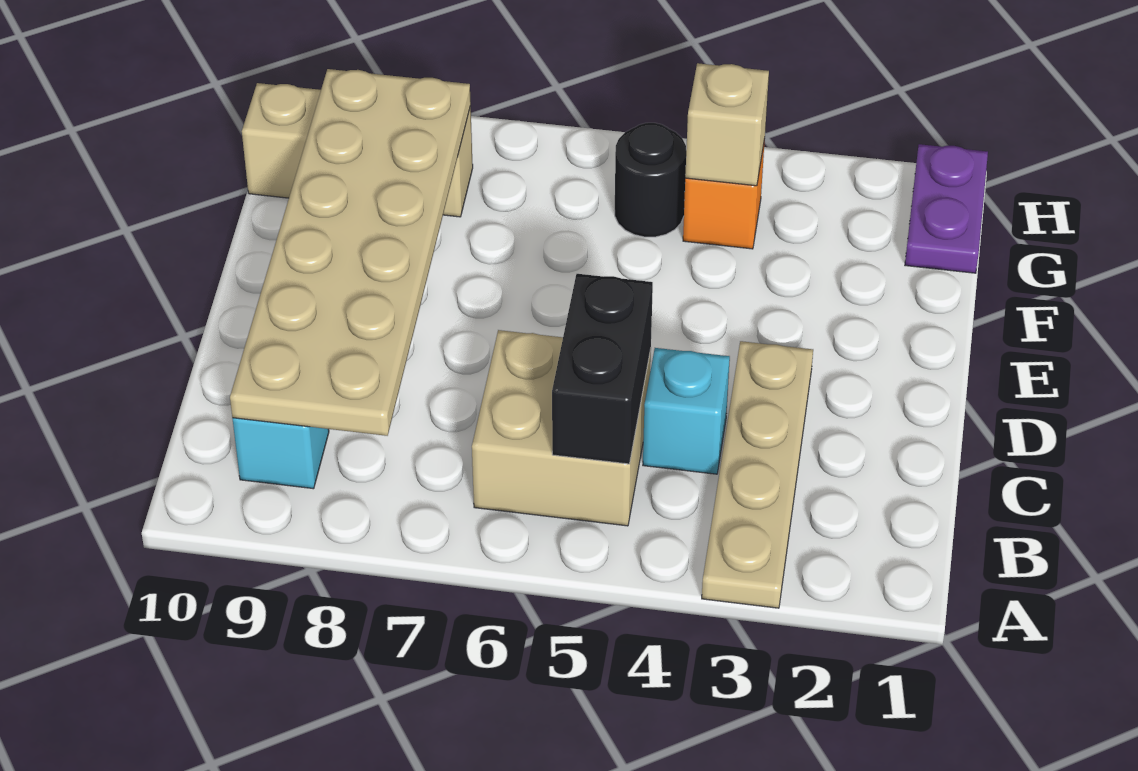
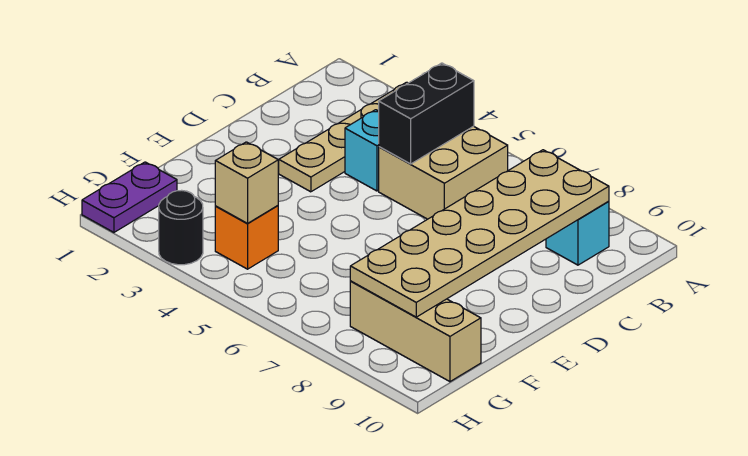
black round brick G5 level 1 -> black round brick H3 level 1

